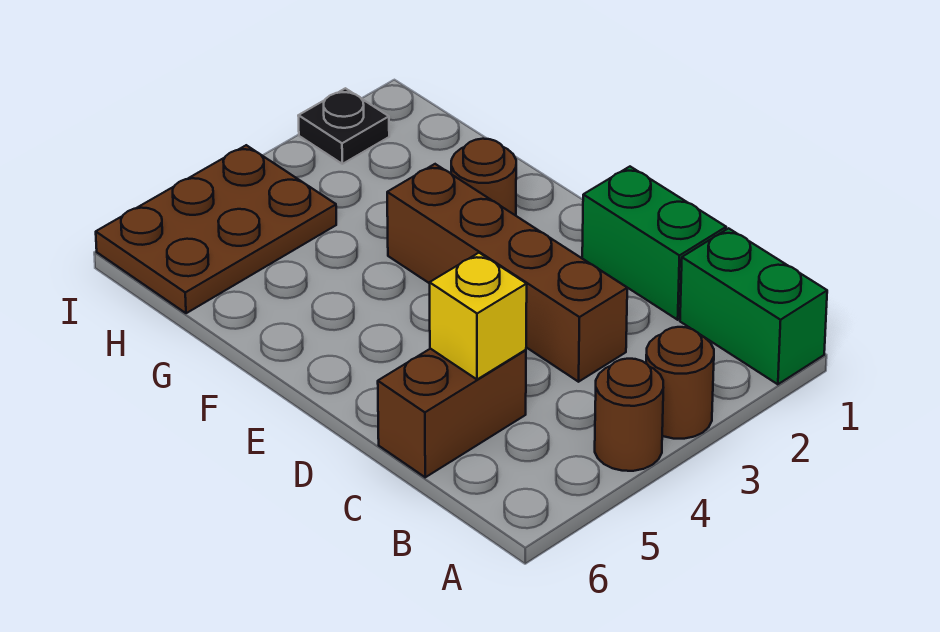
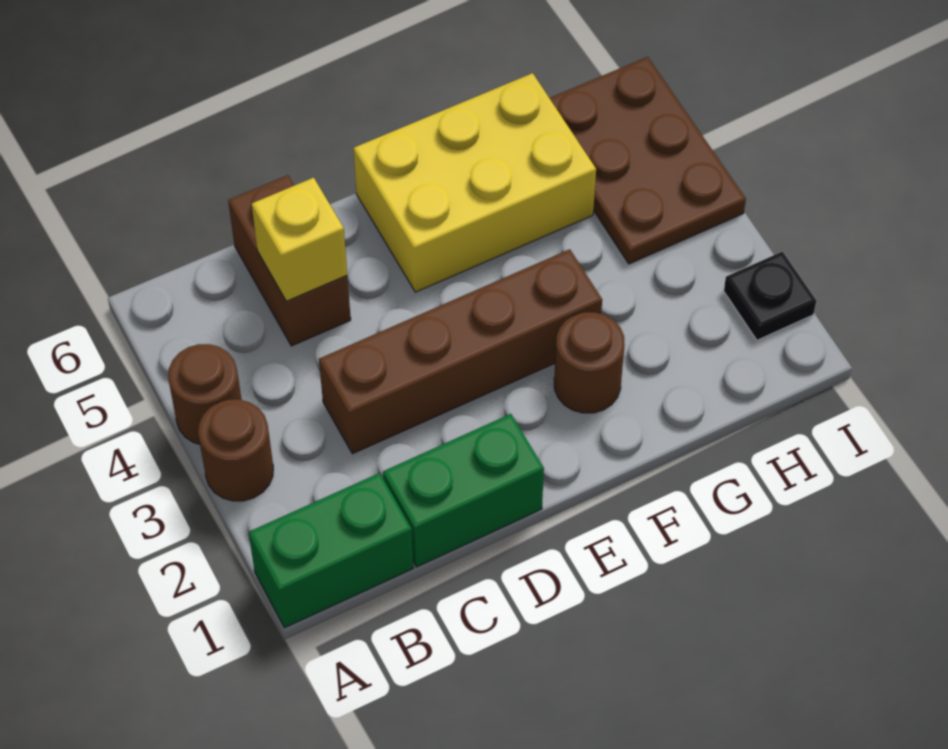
none -> yellow brick E5:G6 level 1

